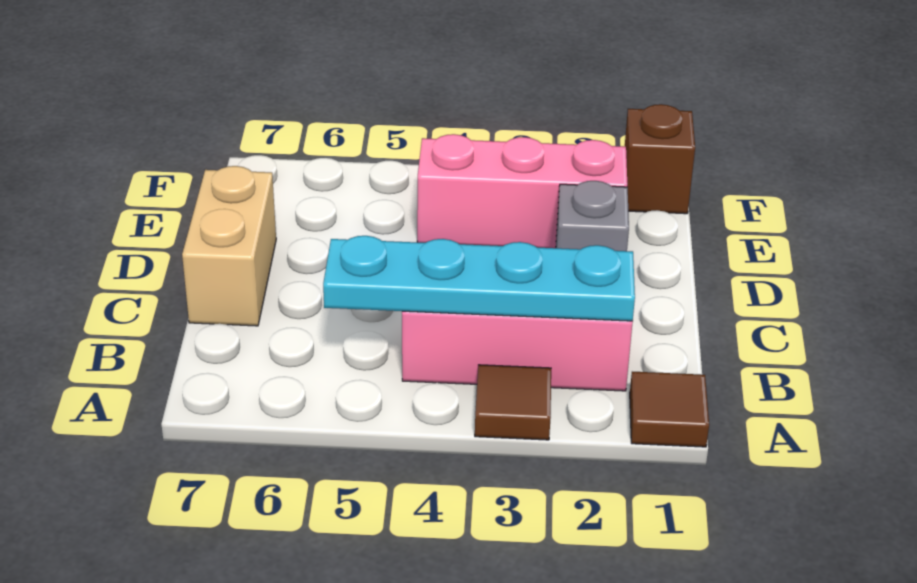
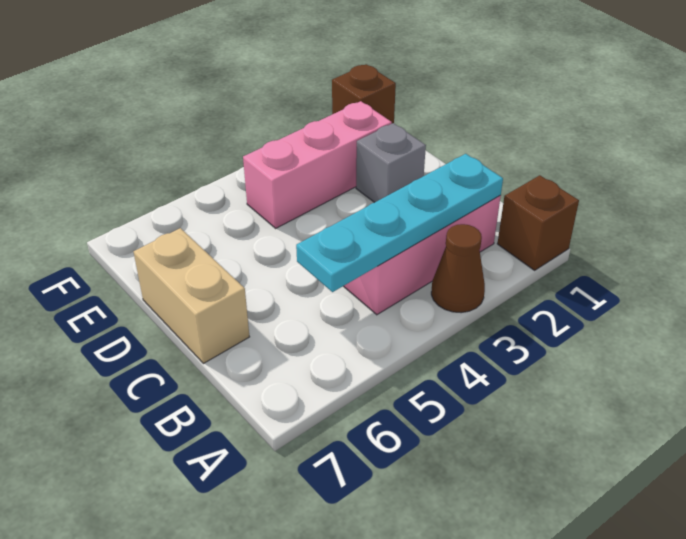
brown tile A1 level 1 -> brown brick A1 level 1
brown tile A3 level 1 -> brown cone A3 level 1

